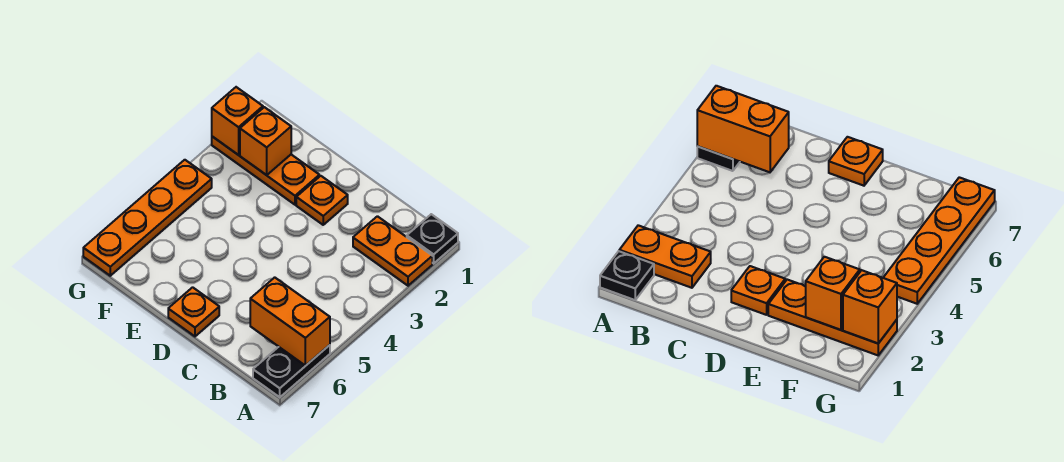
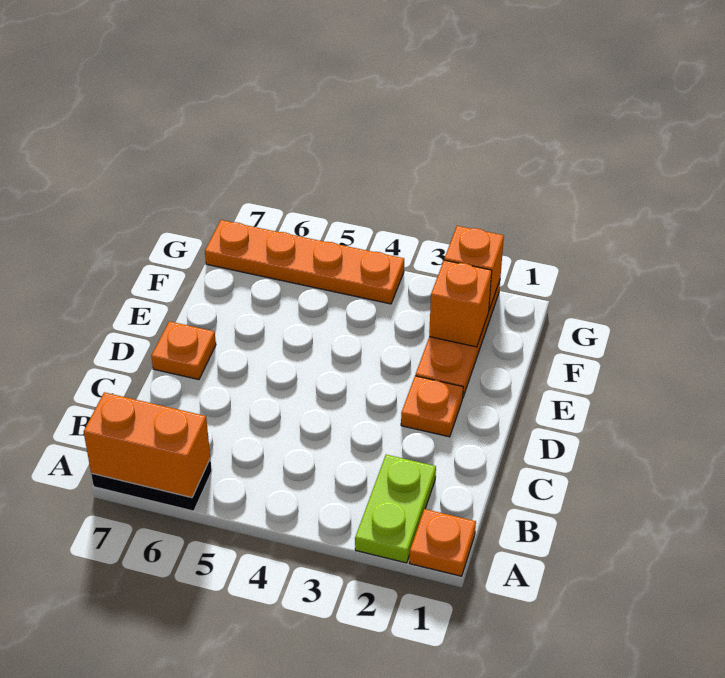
black plate A1 level 1 -> orange plate A1 level 1
orange plate A2:B2 level 1 -> lime plate A2:B2 level 1
orange brick A6:B6 level 2 -> orange brick A6:A7 level 2

